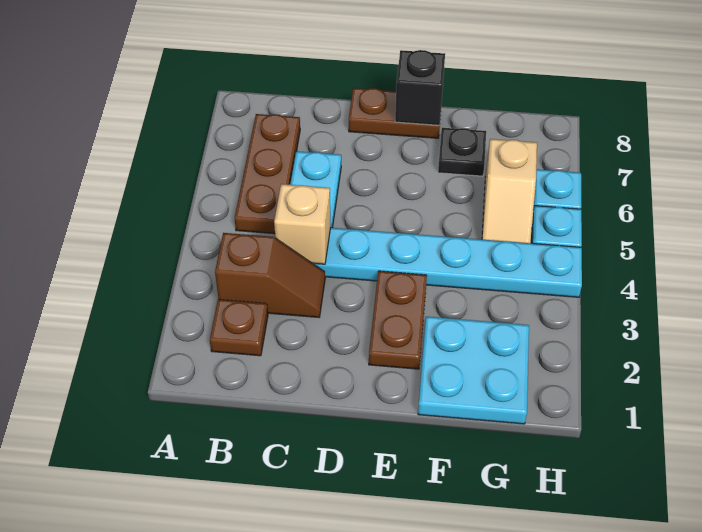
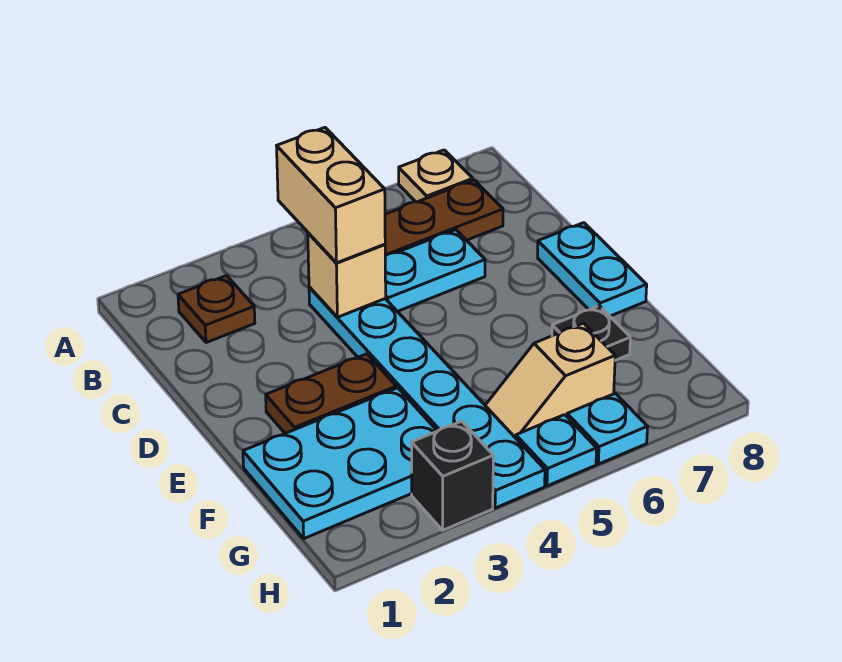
none -> tan plate A7 level 1
brown slope B3:C3 level 1 top B -> none
none -> tan brick B4:C4 level 3
brown plate D8:E8 level 1 -> cyan plate D8:E8 level 1
black brick E8 level 2 -> black brick H3 level 1
cyan plate F1:G2 level 1 -> cyan plate F1:G3 level 1

